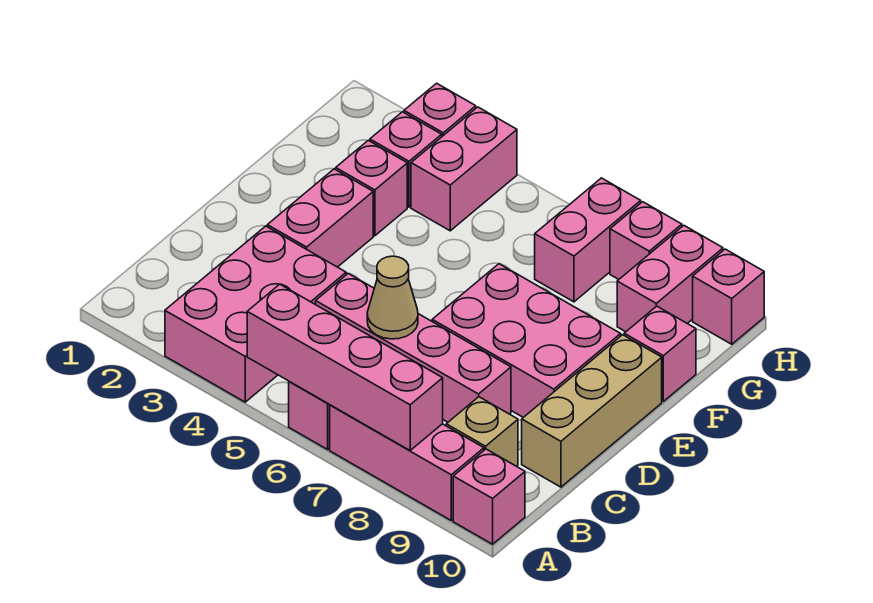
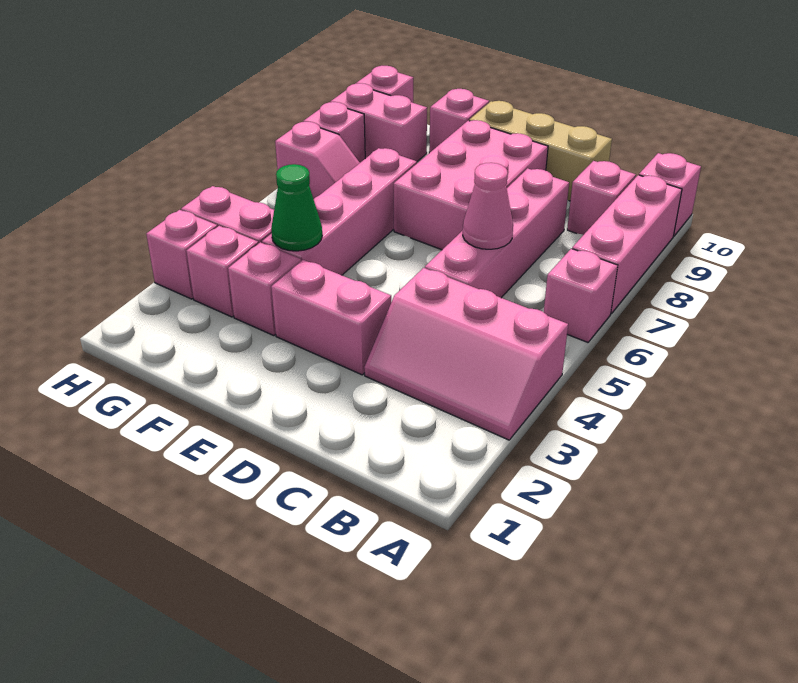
pink brick A3:C4 level 1 -> pink slope A3:C4 level 1 top 4
pink brick A5:A8 level 2 -> pink brick F4:F7 level 1
tan brick B9 level 1 -> pink brick B9 level 1
tan cone C6 level 2 -> pink cone C6 level 2
none -> green cone F4 level 2
pink brick G7:H7 level 1 -> pink slope G7:H7 level 1 top H

